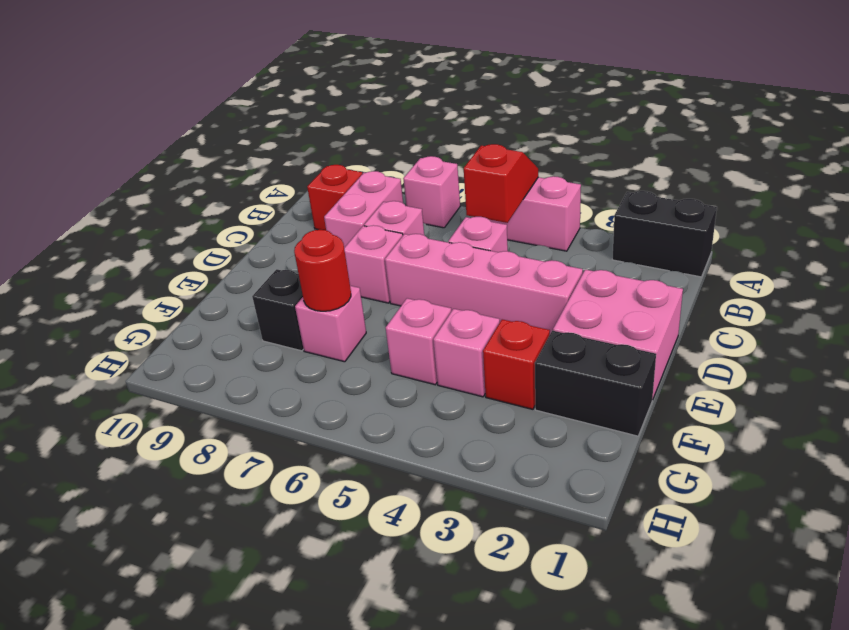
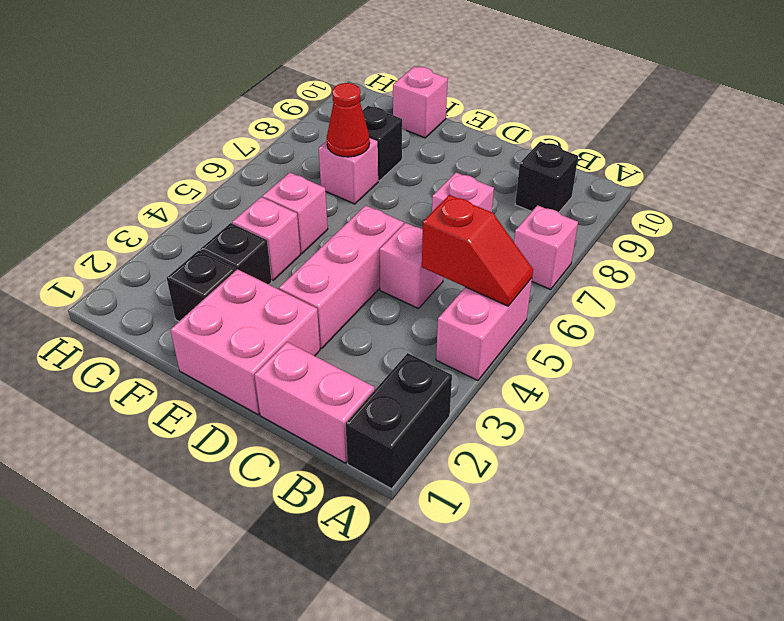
pink brick B8:C8 level 1 -> pink brick B1:C1 level 1
red brick B9 level 1 -> black brick B9 level 1
pink brick D3:D6 level 1 -> pink brick D3:D5 level 1
pink brick D7 level 1 -> pink brick F10 level 1
black brick F1:F2 level 1 -> black brick F2 level 1
red brick F3 level 1 -> black brick F3 level 1
red round brick F7 level 2 -> red cone F7 level 2

